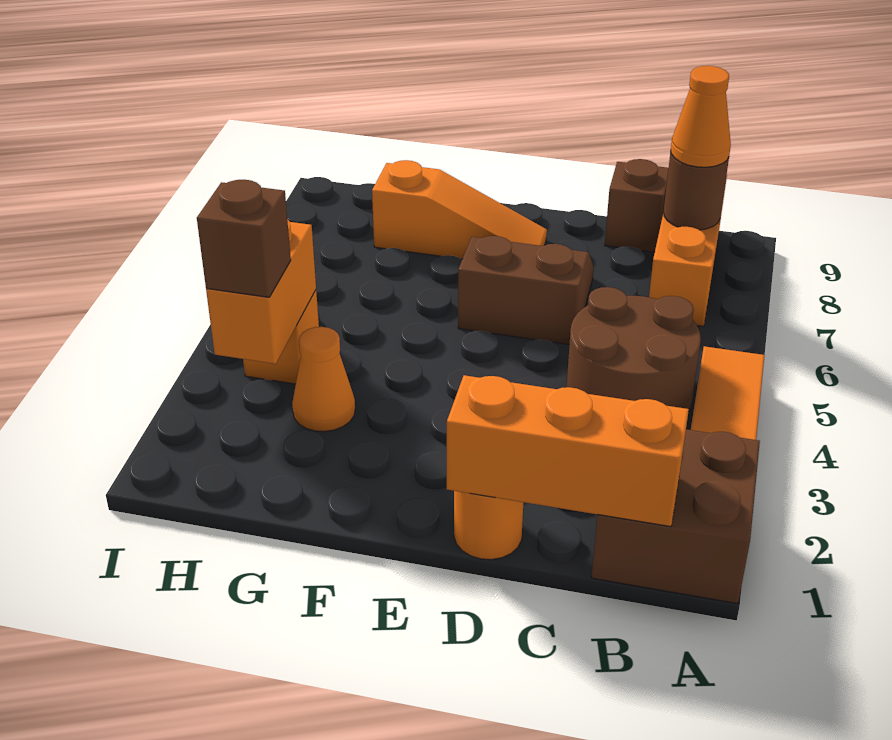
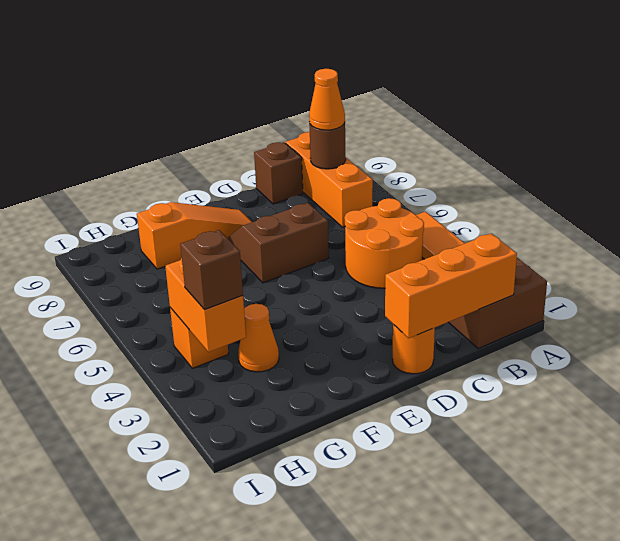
brown round brick B4:C5 level 1 -> orange round brick B4:C5 level 1

